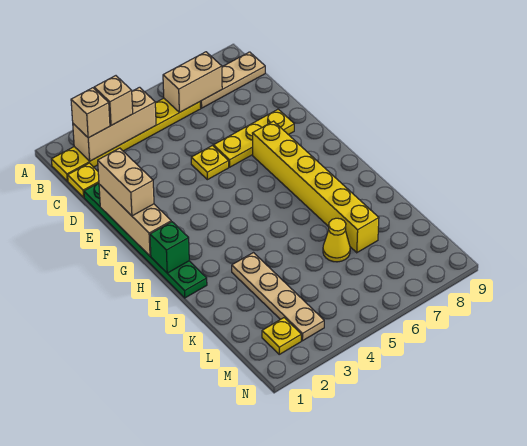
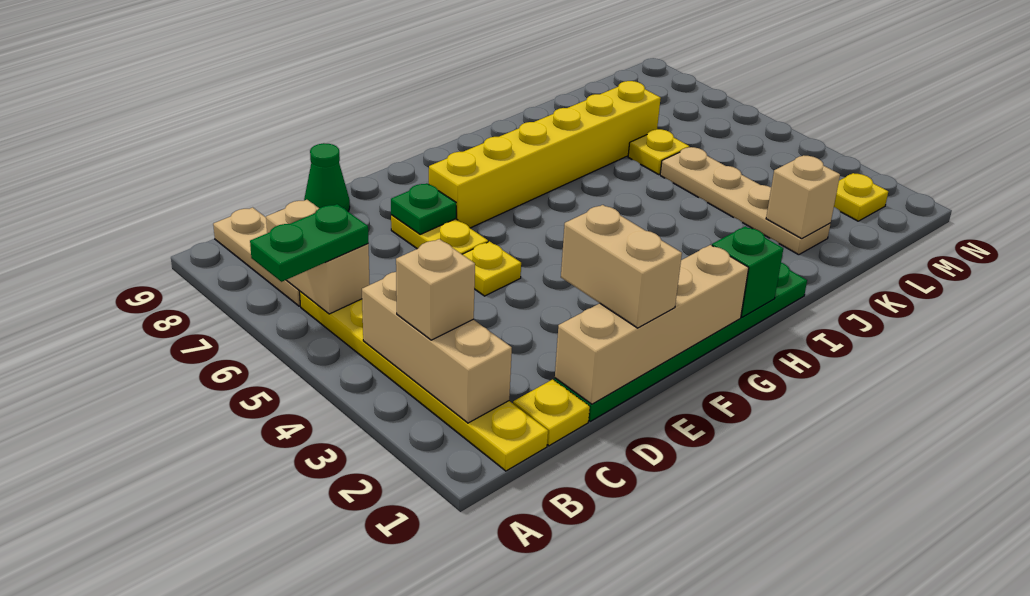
none -> green plate A6:B6 level 3
tan brick B2 level 3 -> tan brick K2 level 2
none -> green cone D9 level 1
tan brick E1:G1 level 2 -> tan brick D1:G1 level 2
tan brick E1:F1 level 3 -> tan brick E1:E2 level 3
yellow plate E6:E8 level 1 -> yellow plate E6:E7 level 1
none -> green plate E7 level 2
tan plate J3:M3 level 1 -> tan plate K2:K5 level 1
yellow cone K6 level 1 -> yellow plate K6 level 1

